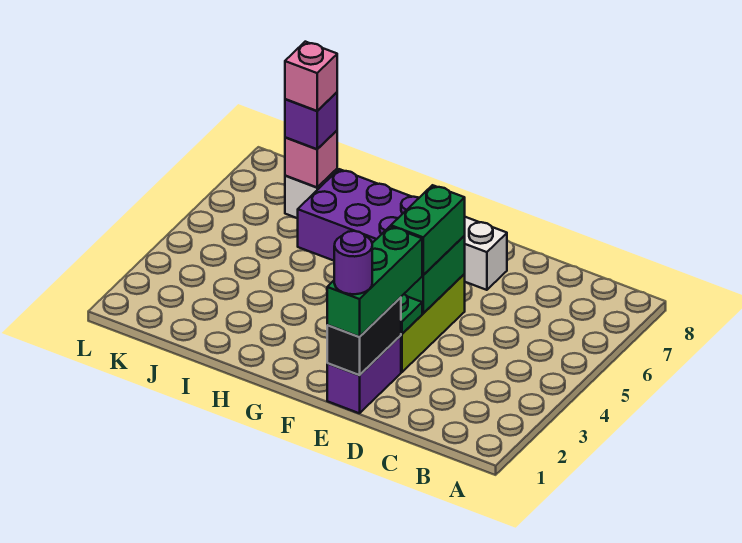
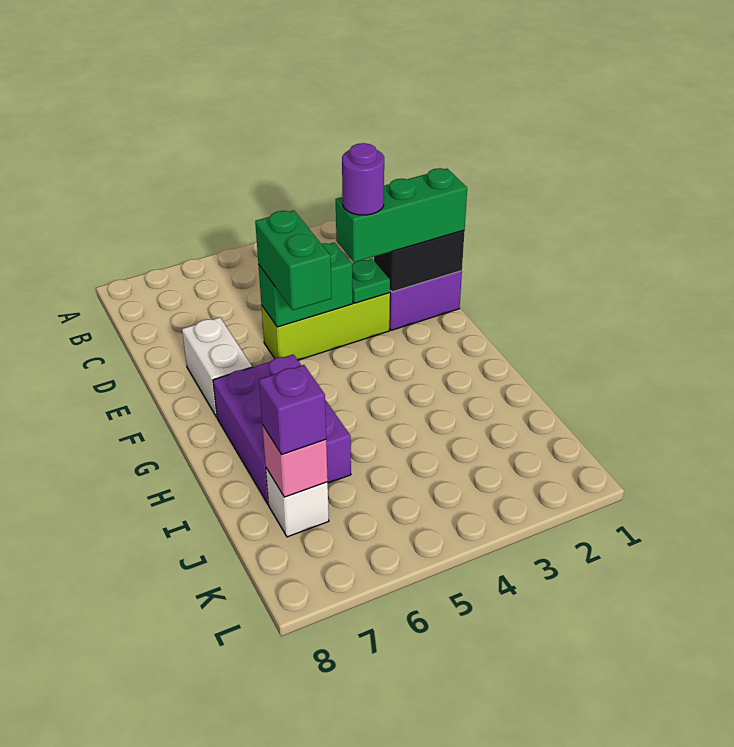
purple round brick E1 level 4 -> purple round brick E3 level 4
green brick E4:E5 level 3 -> green brick E5:F5 level 3
pink brick J7 level 4 -> none

